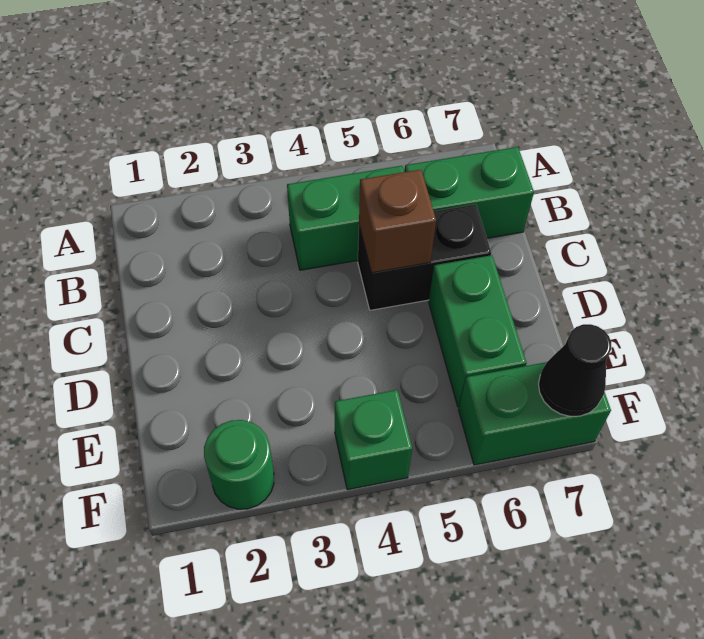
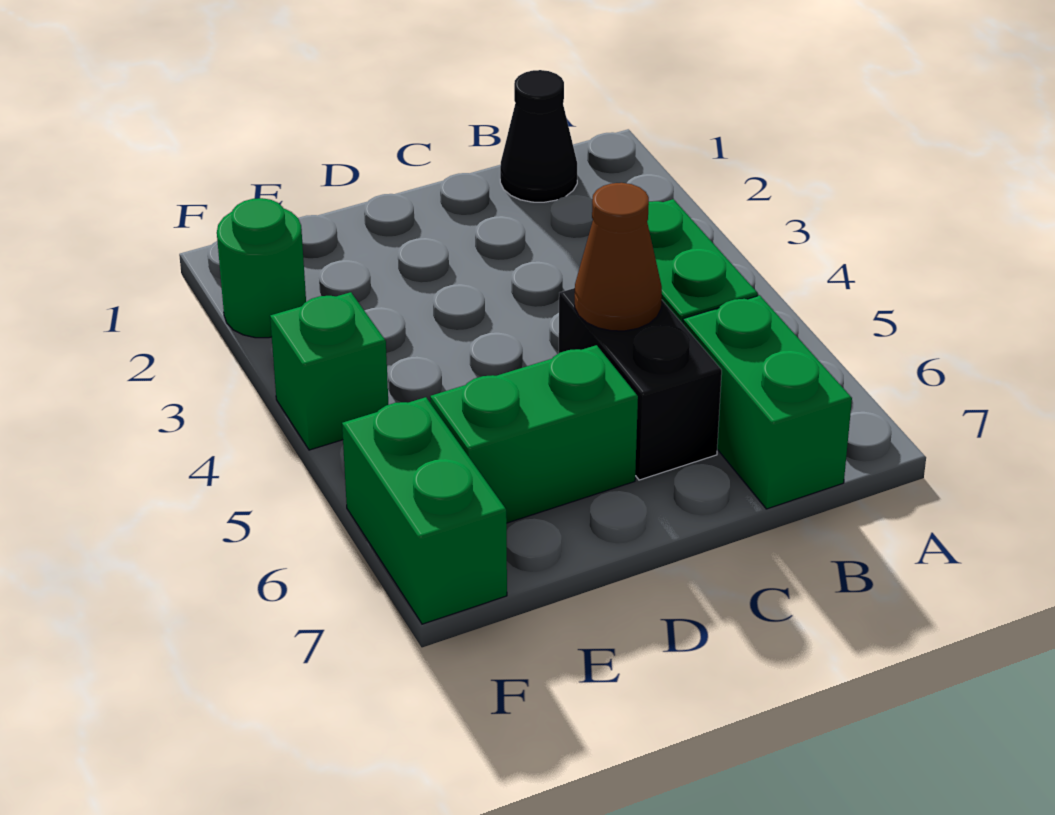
brown brick C5 level 2 -> brown cone C5 level 2
black cone F7 level 2 -> black cone B1 level 1

